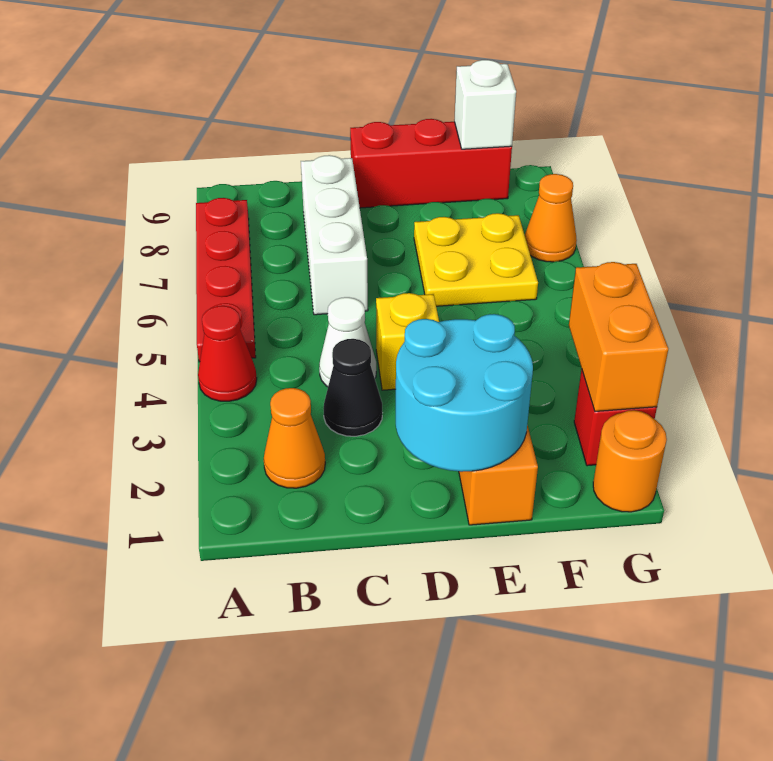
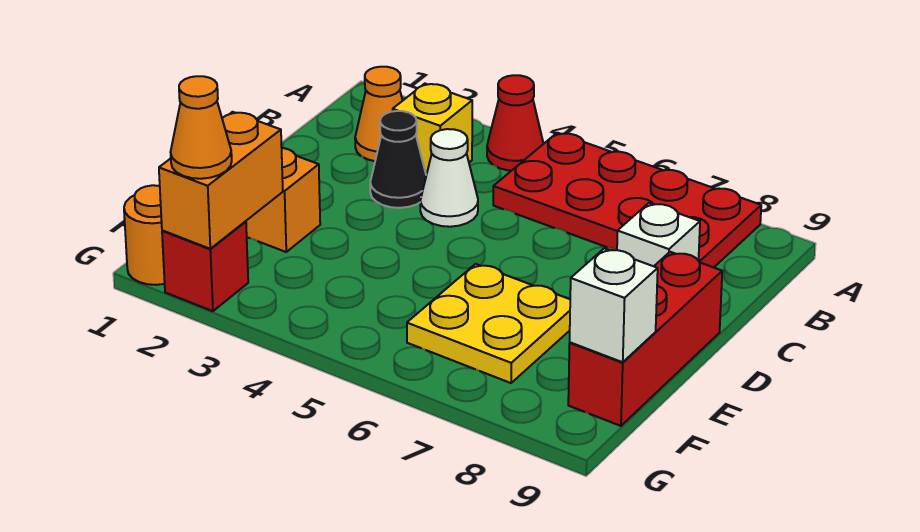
red plate A5:A8 level 1 -> red plate A5:B8 level 1
white brick C6:C8 level 1 -> white brick C8 level 1
cyan round brick D1:E2 level 2 -> none
yellow brick D4 level 1 -> yellow brick B3 level 1
orange brick G2:G3 level 2 -> orange brick F2:G2 level 2
orange cone G7 level 1 -> orange cone G2 level 3

